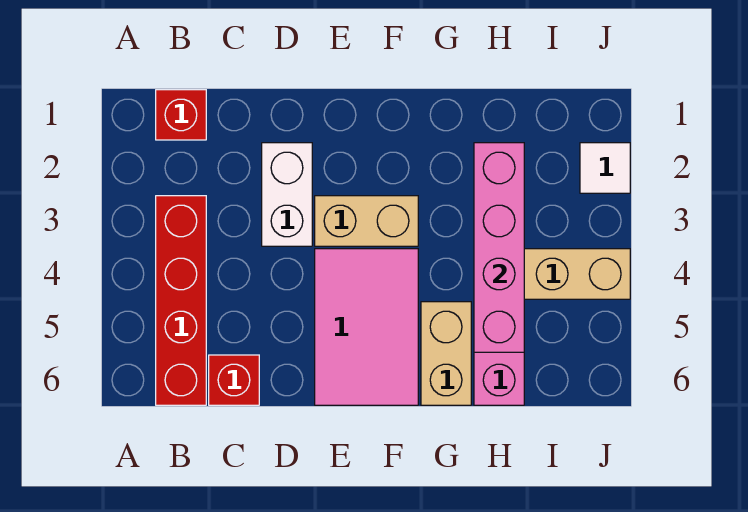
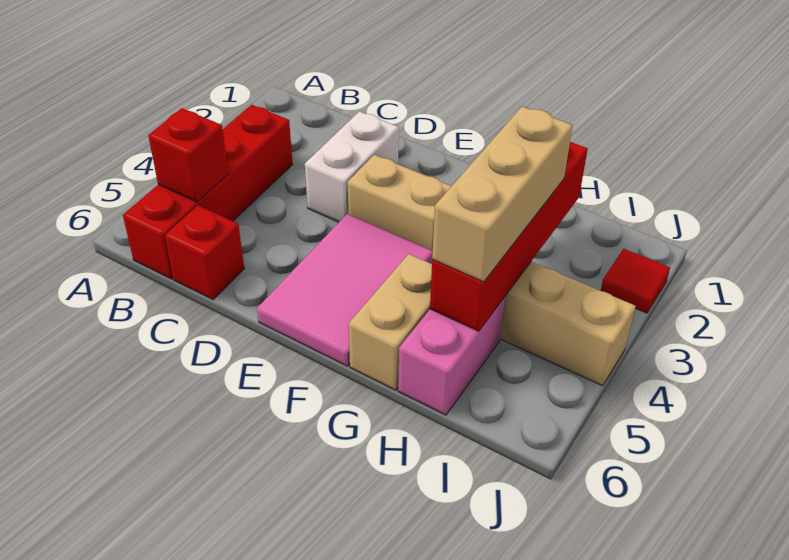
red brick B1 level 1 -> red brick B5 level 2
pink brick H2:H5 level 2 -> red brick H2:H5 level 2
none -> tan brick H3:H5 level 3
white tile J2 level 1 -> red tile J2 level 1

